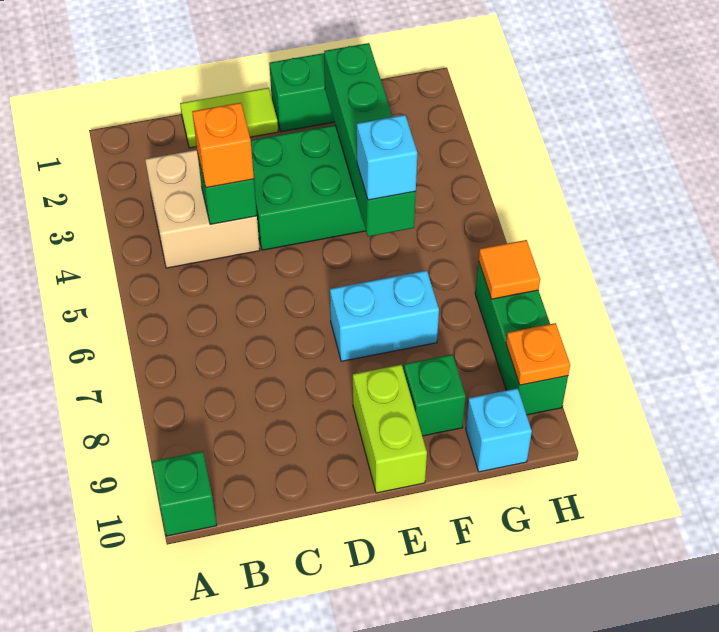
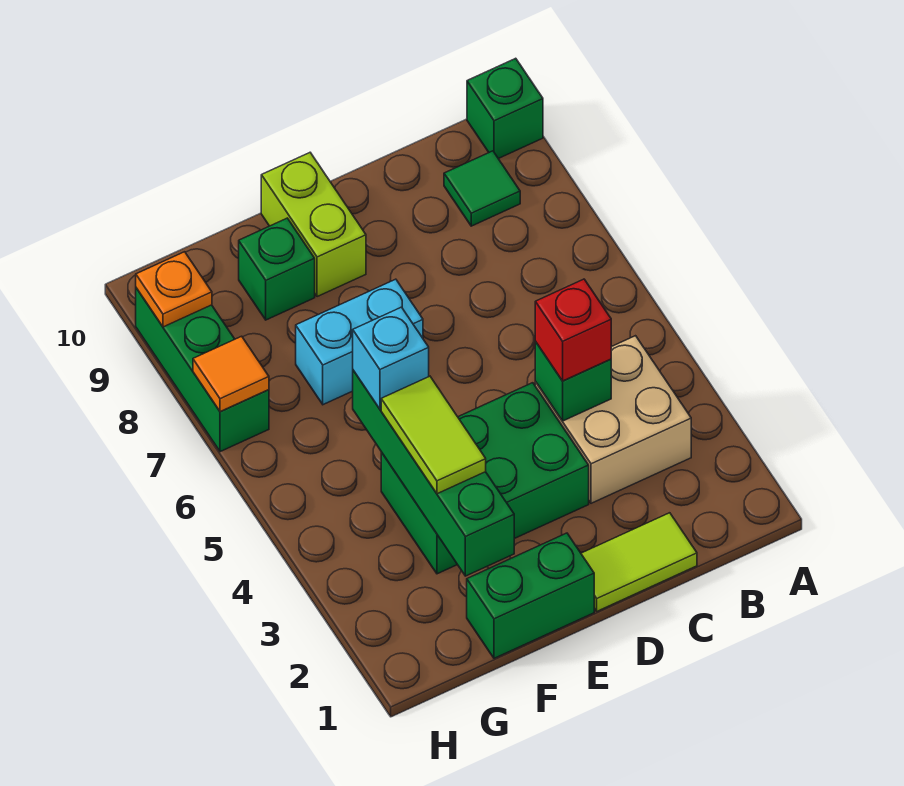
none -> green tile B9 level 1
orange brick C4 level 3 -> red brick C4 level 3
none -> lime tile F3:F4 level 3
cyan brick G10 level 1 -> none

